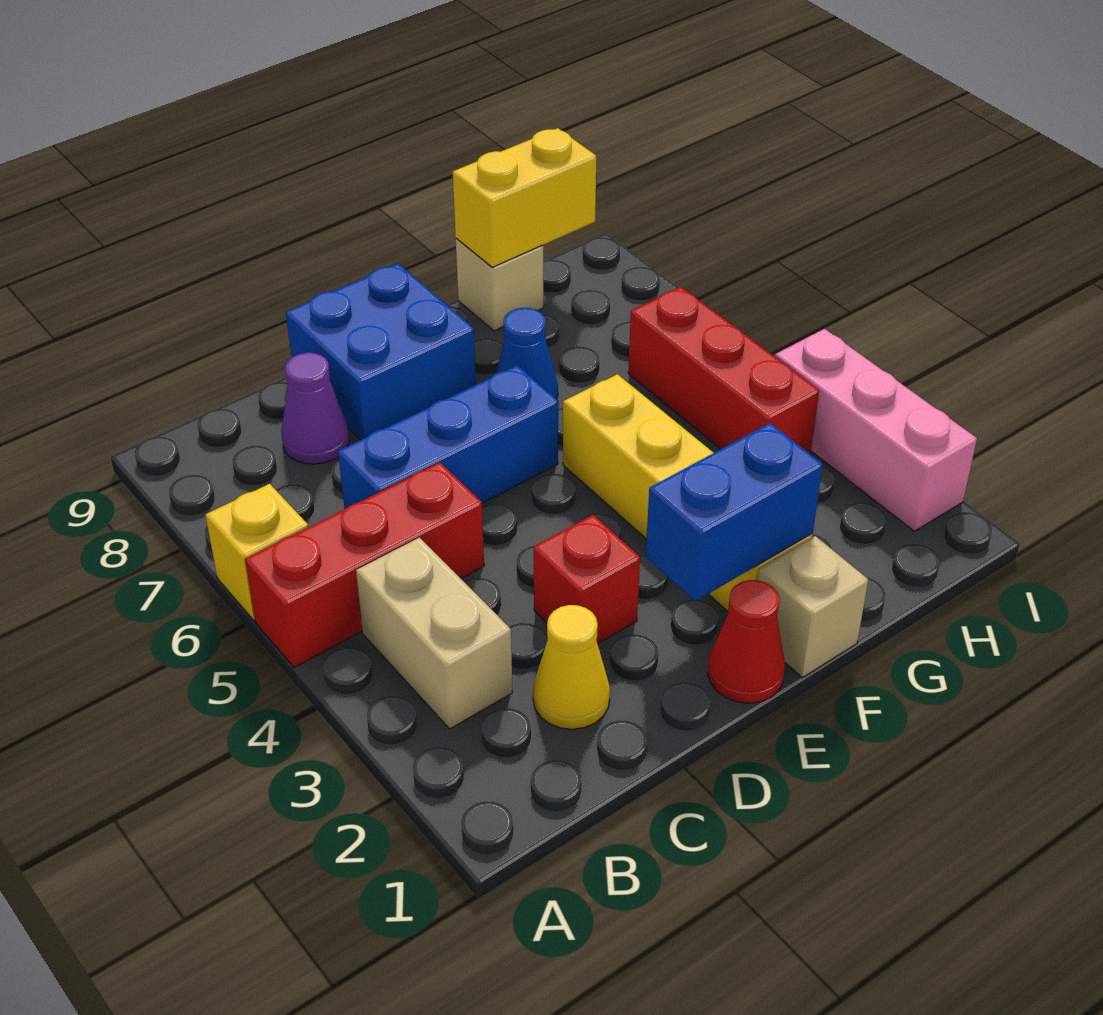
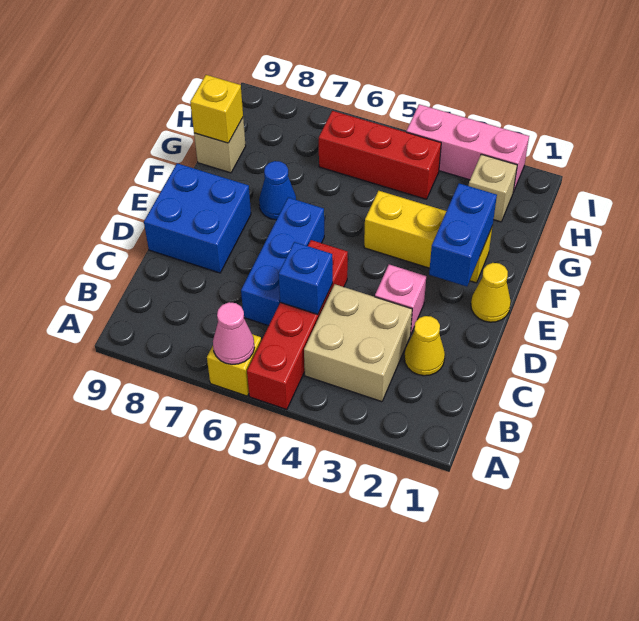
red brick A5:C5 level 1 -> red brick A5:D5 level 1
none -> pink cone A6 level 2
tan brick B3:B4 level 1 -> tan brick B3:C4 level 1
none -> blue brick C5 level 2
purple cone C8 level 1 -> none
red brick D3 level 1 -> pink brick D3 level 1
red cone E1 level 1 -> yellow cone E1 level 1
tan brick F1 level 1 -> tan brick H2 level 1
yellow brick F2:F5 level 1 -> yellow brick F2:F4 level 1
yellow brick G9:H9 level 2 -> yellow brick G9 level 2

